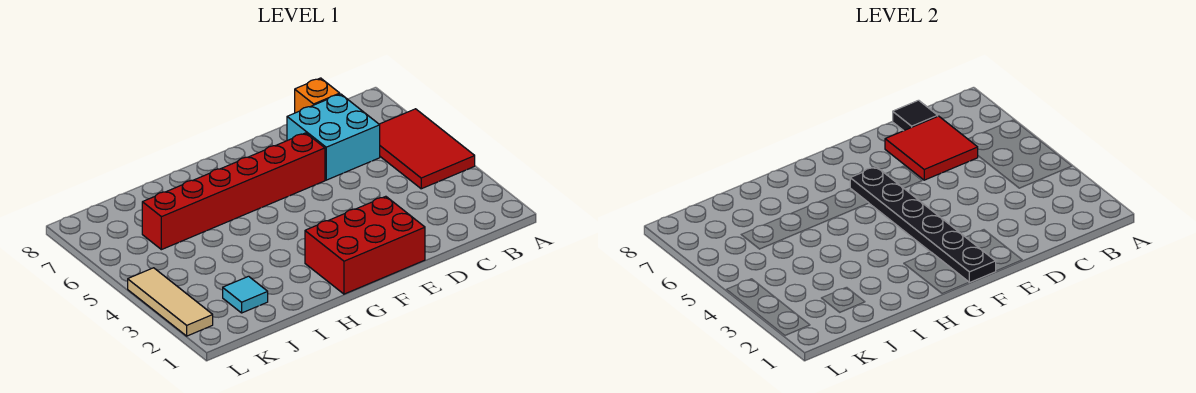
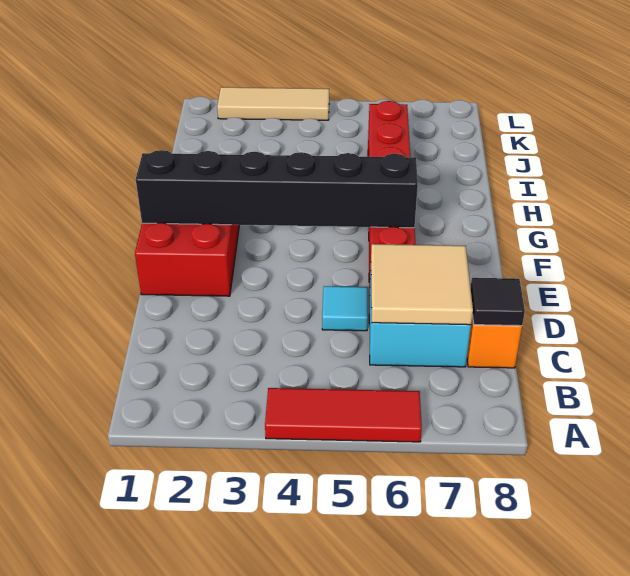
red tile A4:B6 level 1 -> red tile A4:A6 level 1
red tile C6:D7 level 2 -> tan tile C6:D7 level 2
black plate F1:F6 level 2 -> black brick F1:F6 level 2
cyan tile J2 level 1 -> cyan tile D5 level 1

